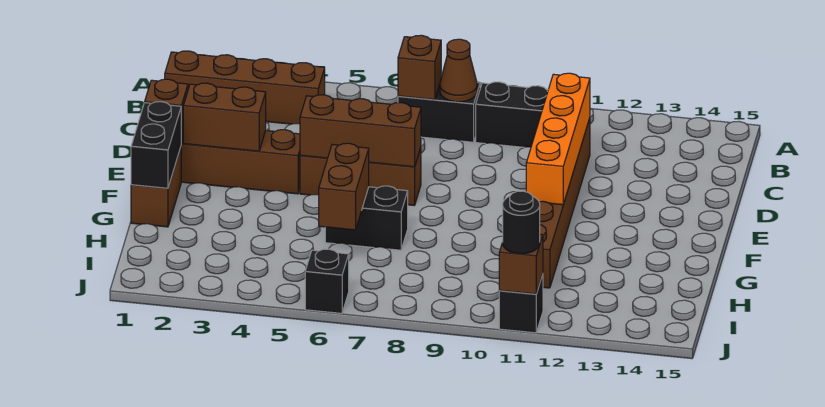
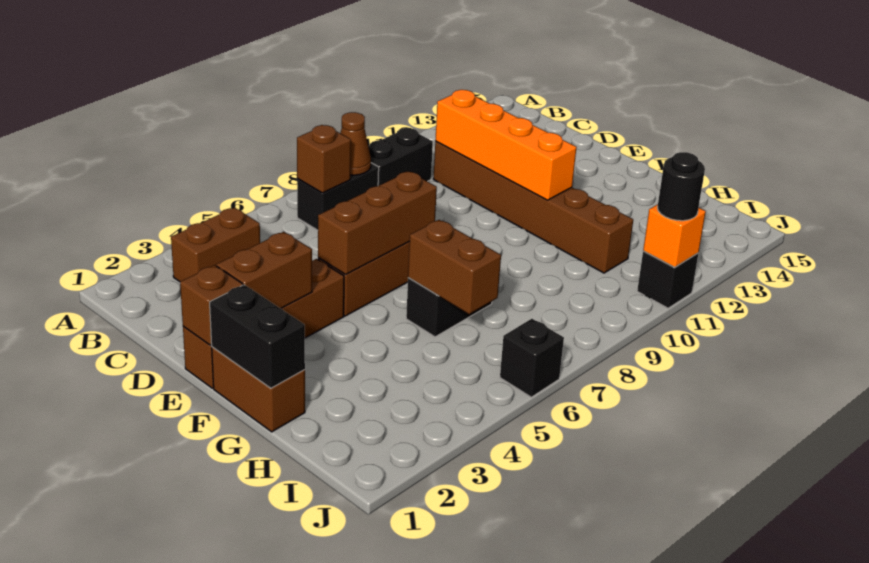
brown brick B1:B4 level 1 -> brown brick B3:B4 level 1
brown brick J11 level 2 -> orange brick J11 level 2

